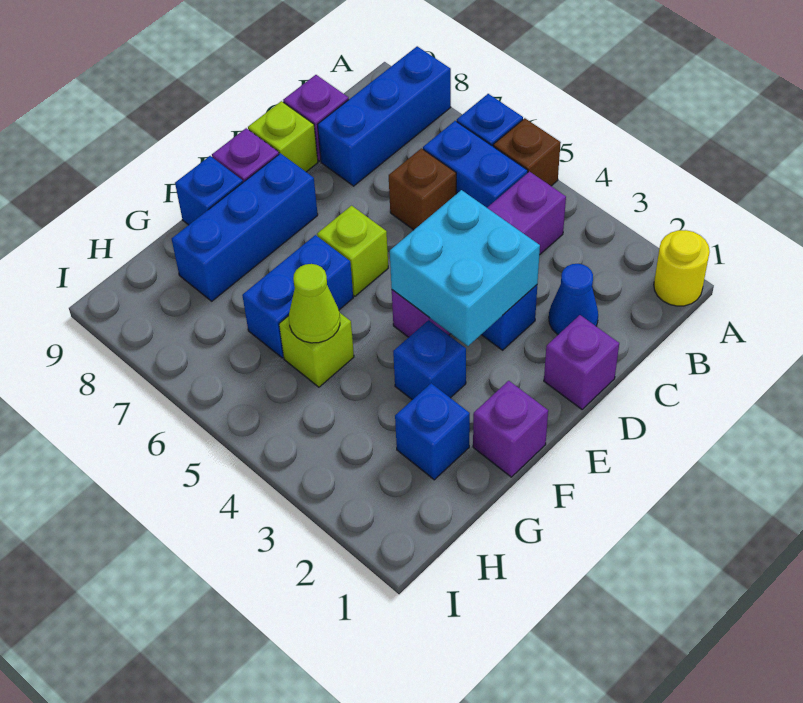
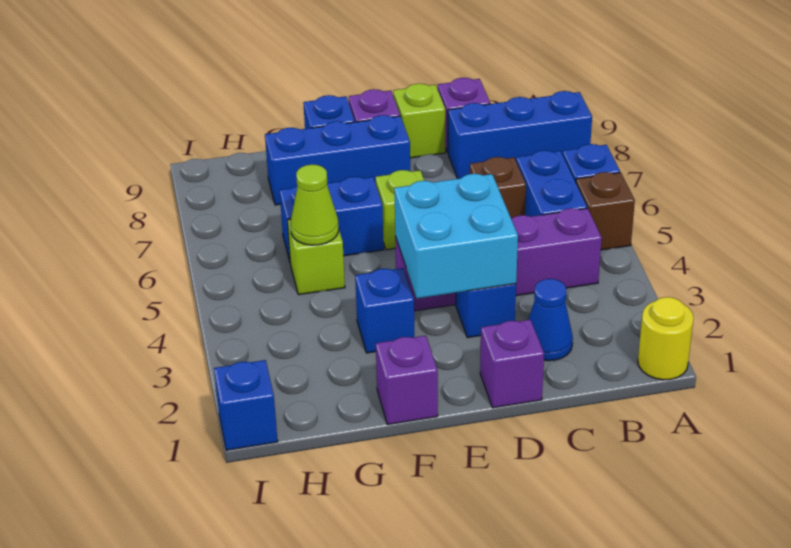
blue brick G2 level 1 -> blue brick I1 level 1

